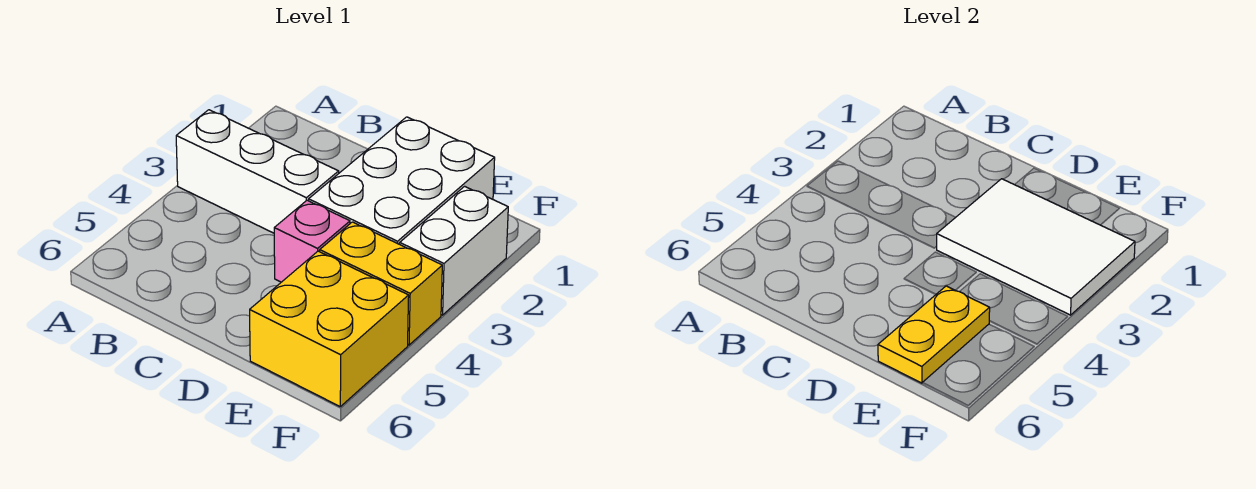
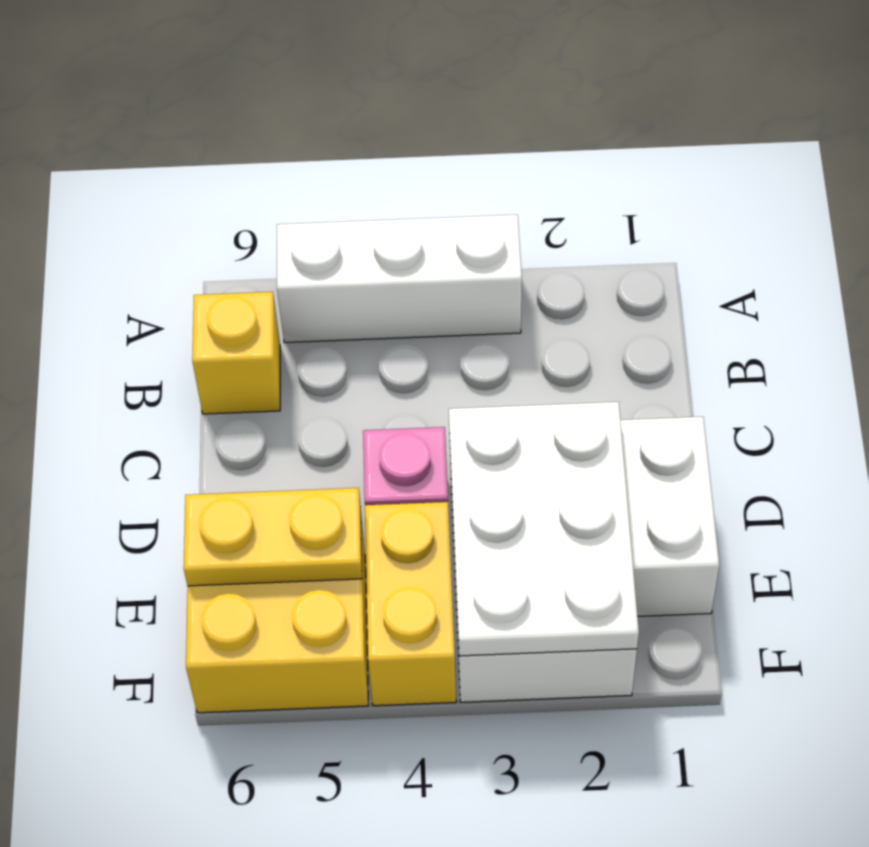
white brick A3:C3 level 1 -> white brick A3:A5 level 1
none -> yellow brick B6 level 1
white tile D2:F3 level 2 -> white plate D2:F3 level 2

